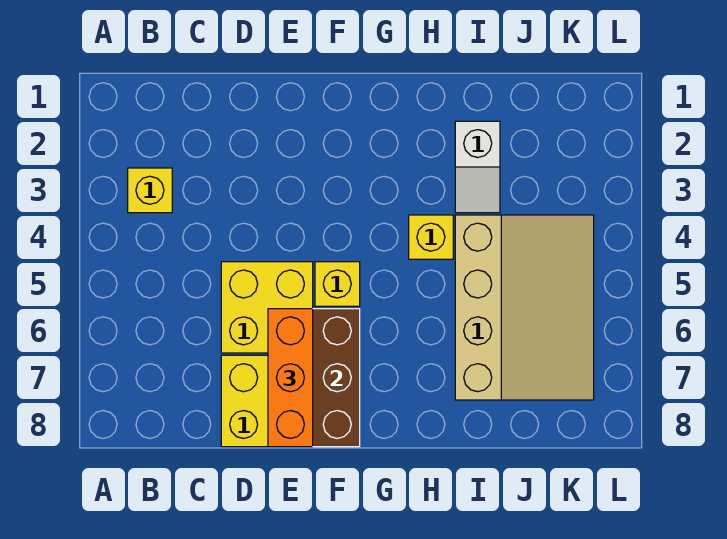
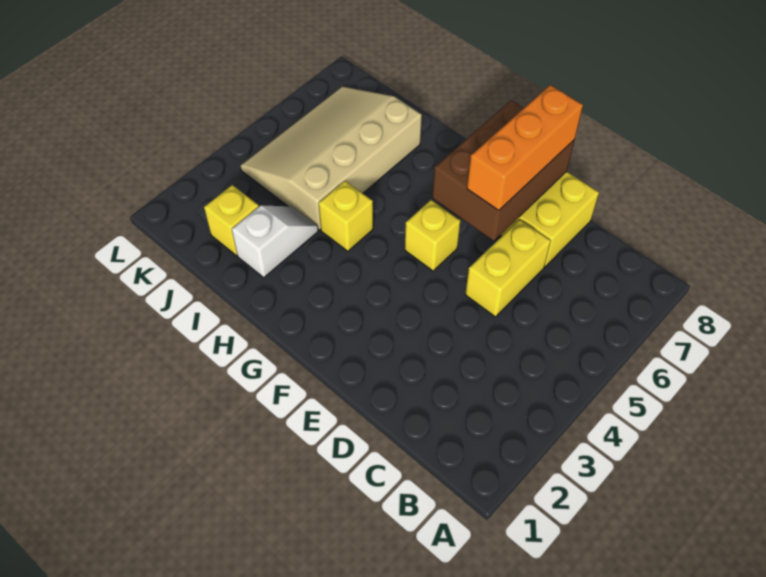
yellow brick B3 level 1 -> yellow brick J2 level 1
yellow brick D5:E6 level 1 -> yellow brick D5:D6 level 1

